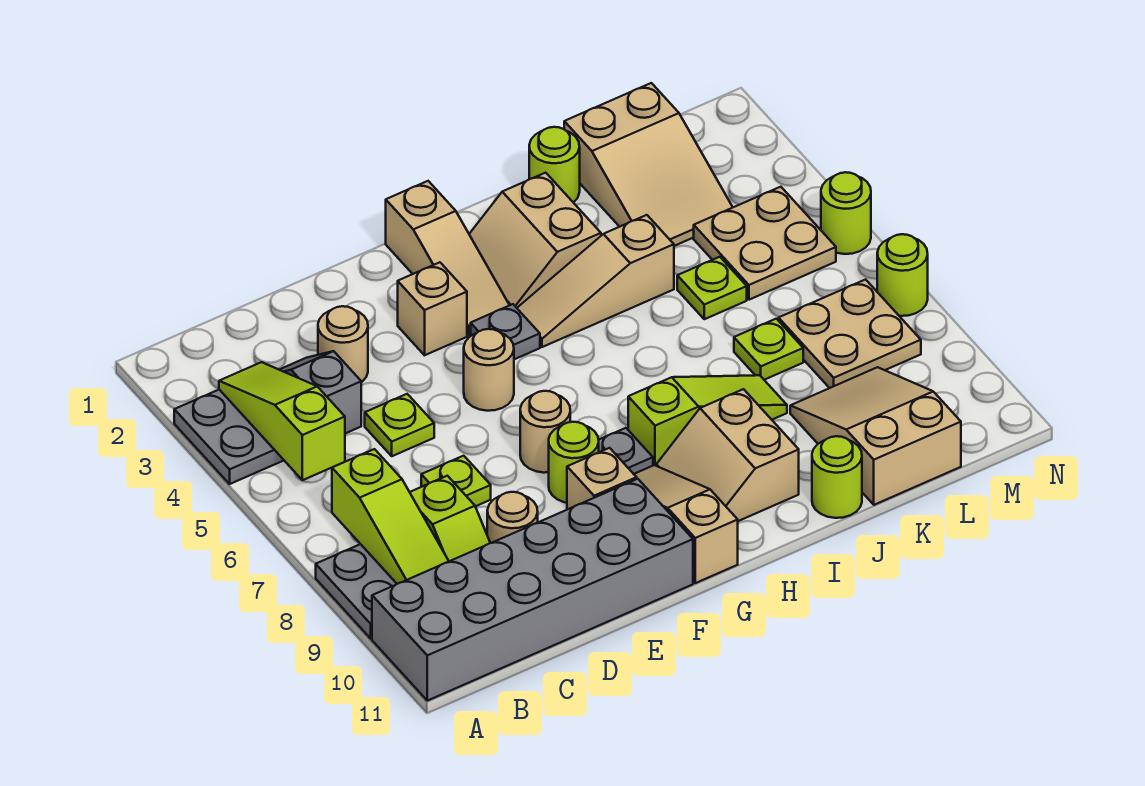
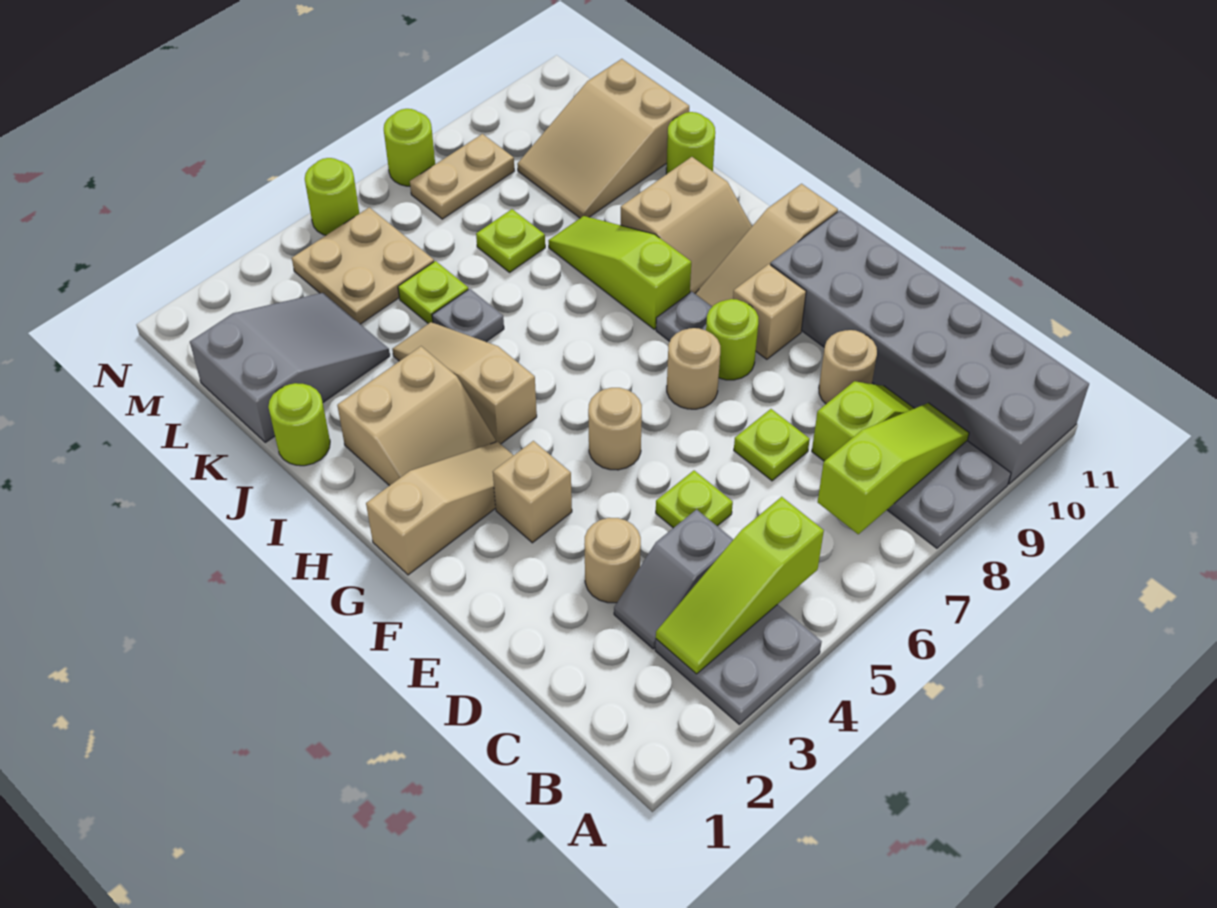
grey plate G4 level 1 -> grey plate J5 level 1
tan slope H4:J4 level 1 top J -> tan slope H4:J4 level 1 top H
tan slope K1:L3 level 1 top 1 -> grey slope K1:L3 level 1 top 1
tan plate L7:M8 level 1 -> tan plate M7:M8 level 1

